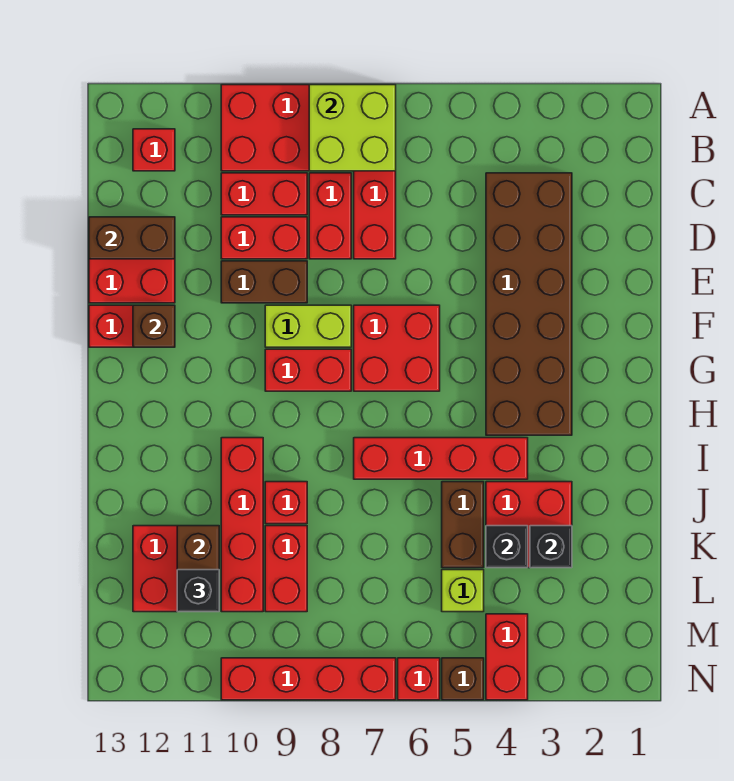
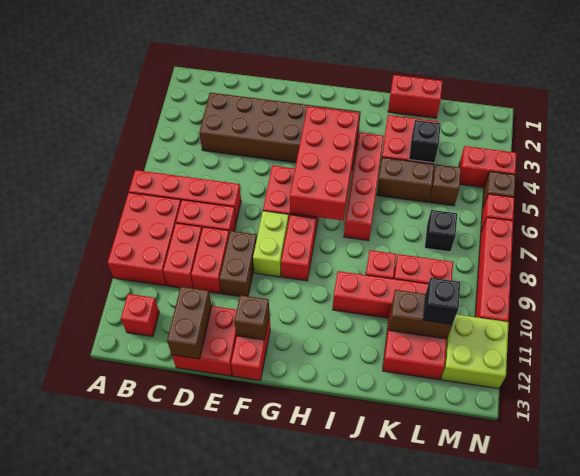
lime brick A7:B8 level 2 -> lime brick M11:N12 level 1
none -> red brick G4:H7 level 2
none -> red brick J1:K1 level 1
black brick K3 level 2 -> black brick L7 level 1
lime brick L5 level 1 -> brown brick L5 level 1

